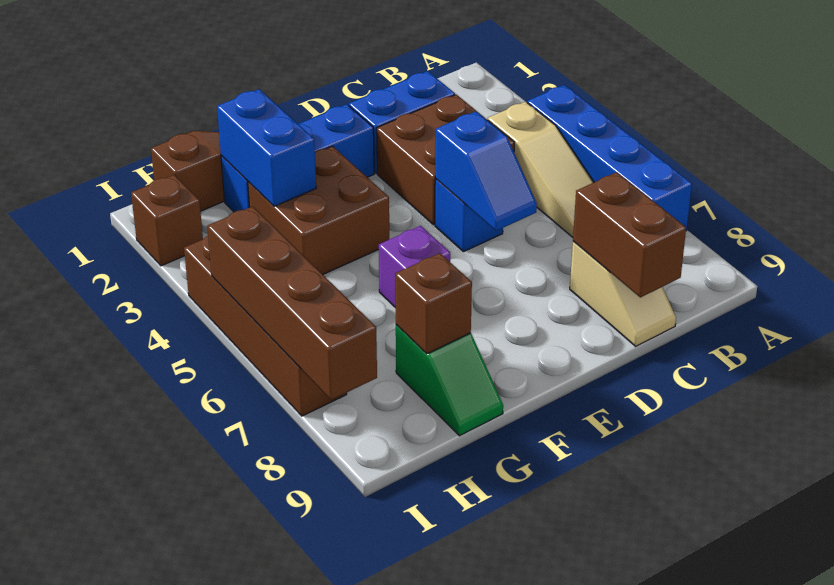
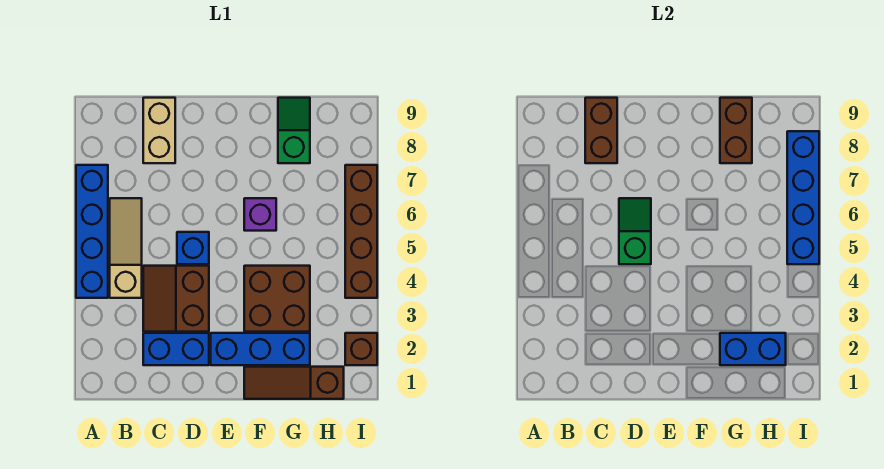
brown brick C3:D4 level 1 -> brown slope C3:D4 level 1 top D
tan slope C8:C9 level 1 top 8 -> tan brick C8:C9 level 1
blue slope D5:D6 level 2 top 5 -> green slope D5:D6 level 2 top 5
blue brick G2:G3 level 2 -> blue brick G2:H2 level 2
brown brick G8 level 2 -> brown brick G8:G9 level 2
brown brick I5:I8 level 2 -> blue brick I5:I8 level 2

